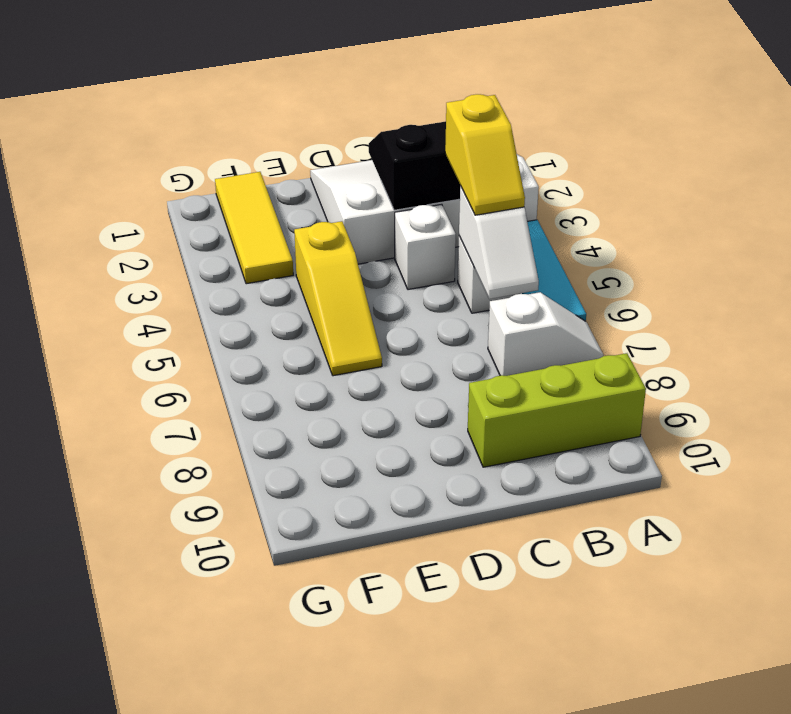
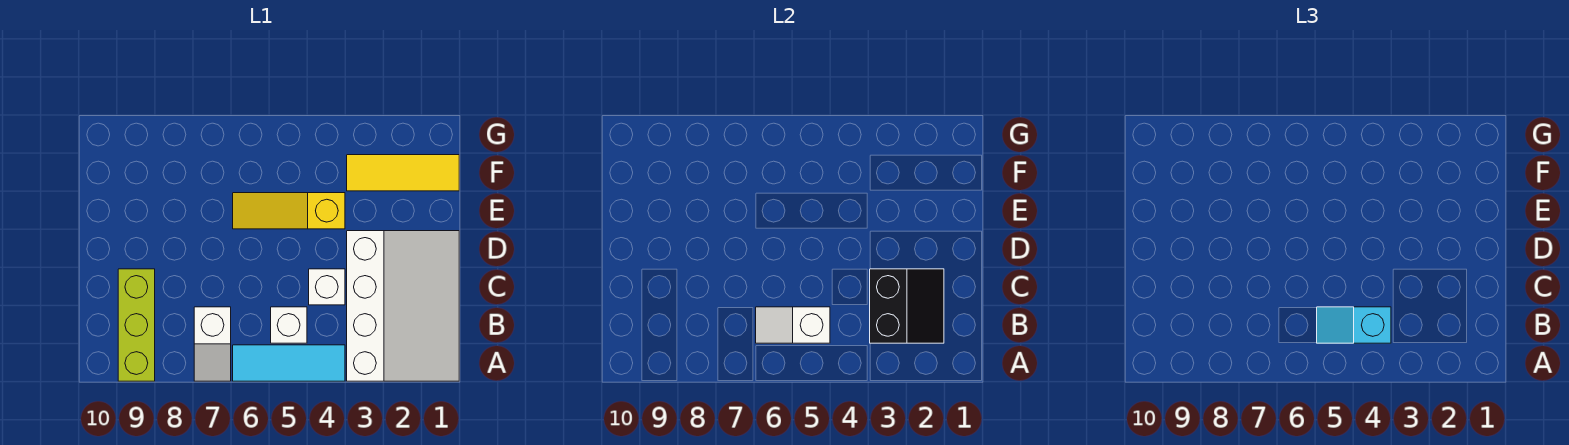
yellow slope B4:B5 level 3 top 4 -> cyan slope B4:B5 level 3 top 4

